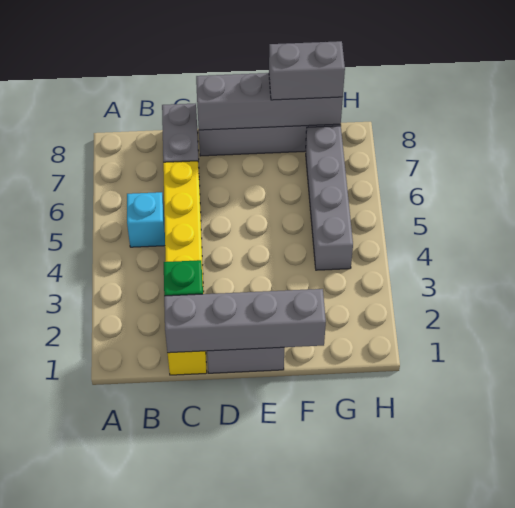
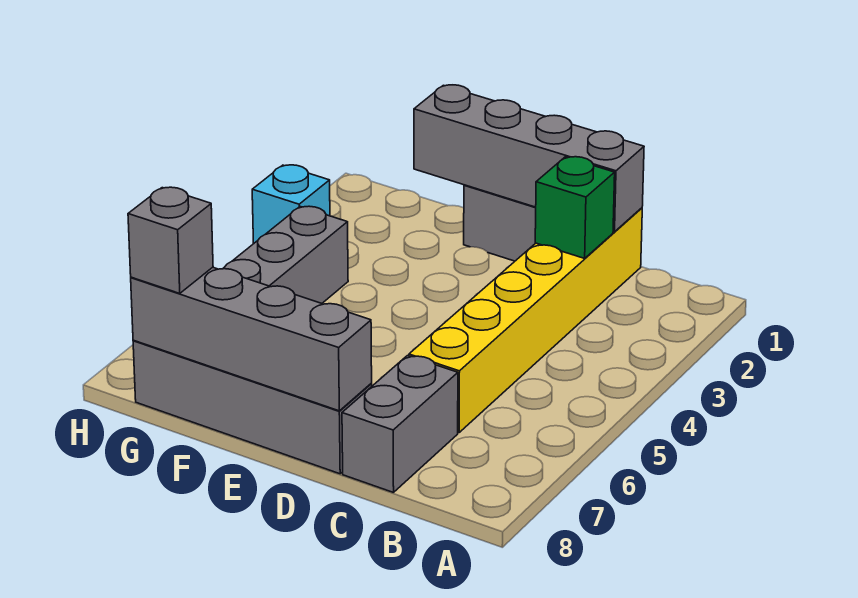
cyan brick B5 level 1 -> cyan brick H3 level 1
grey brick F8:G8 level 3 -> grey brick G8 level 3

